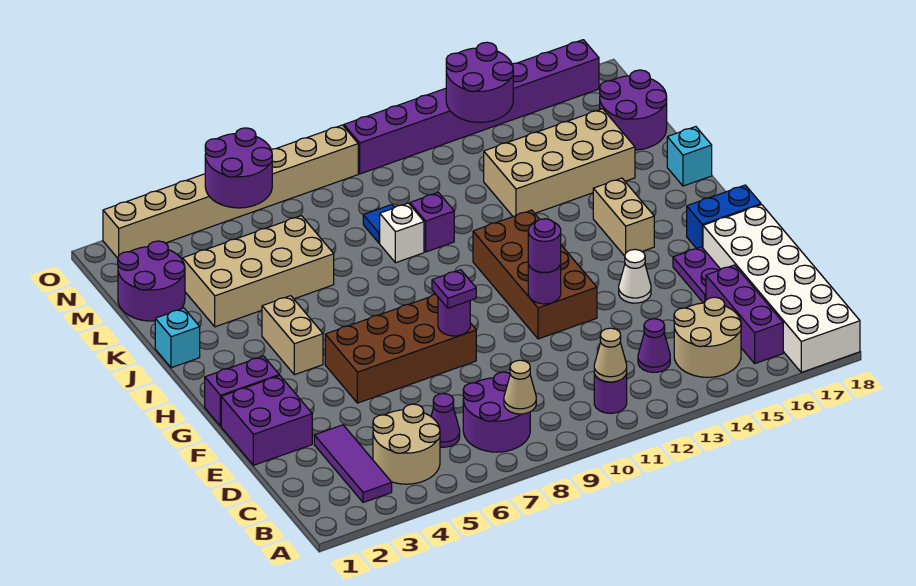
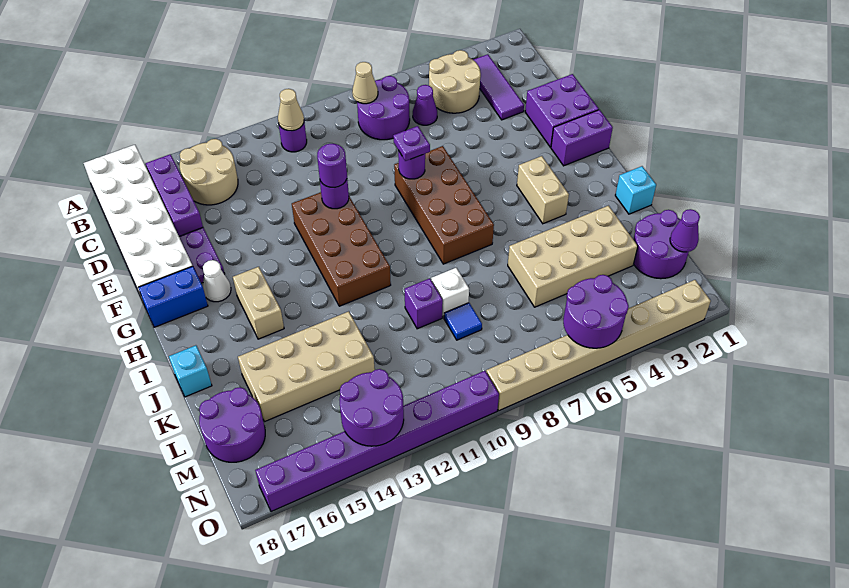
purple cone C13 level 1 -> purple cone M1 level 2
brown brick F5:G8 level 1 -> brown brick F7:I8 level 1
white cone F14 level 1 -> white cone G16 level 1

